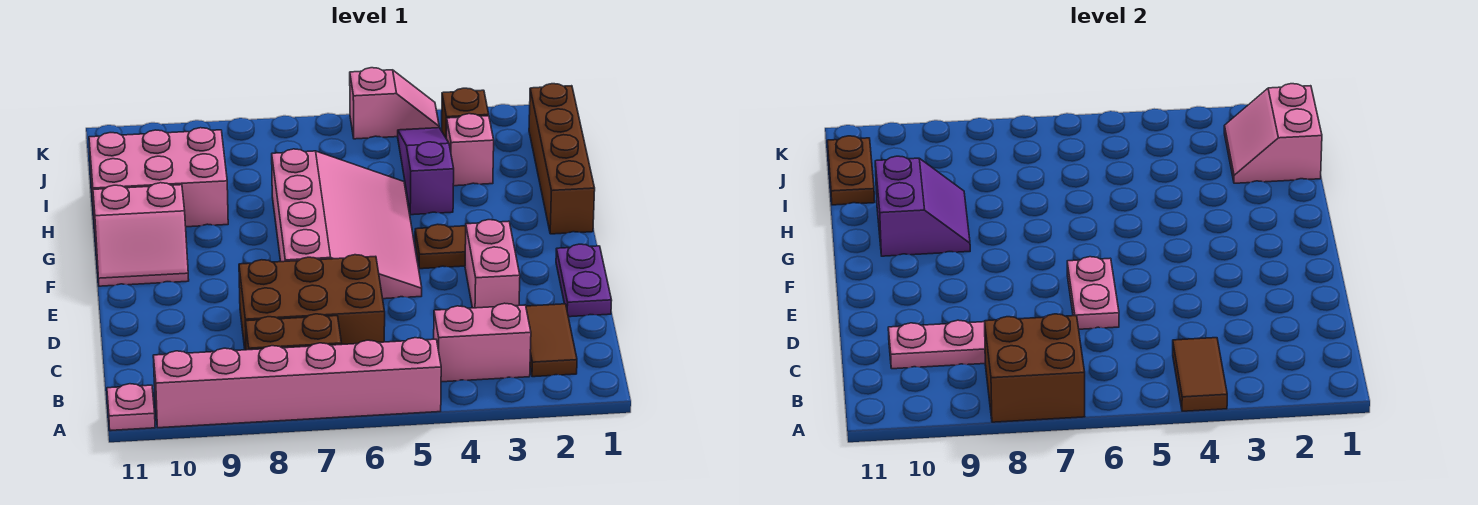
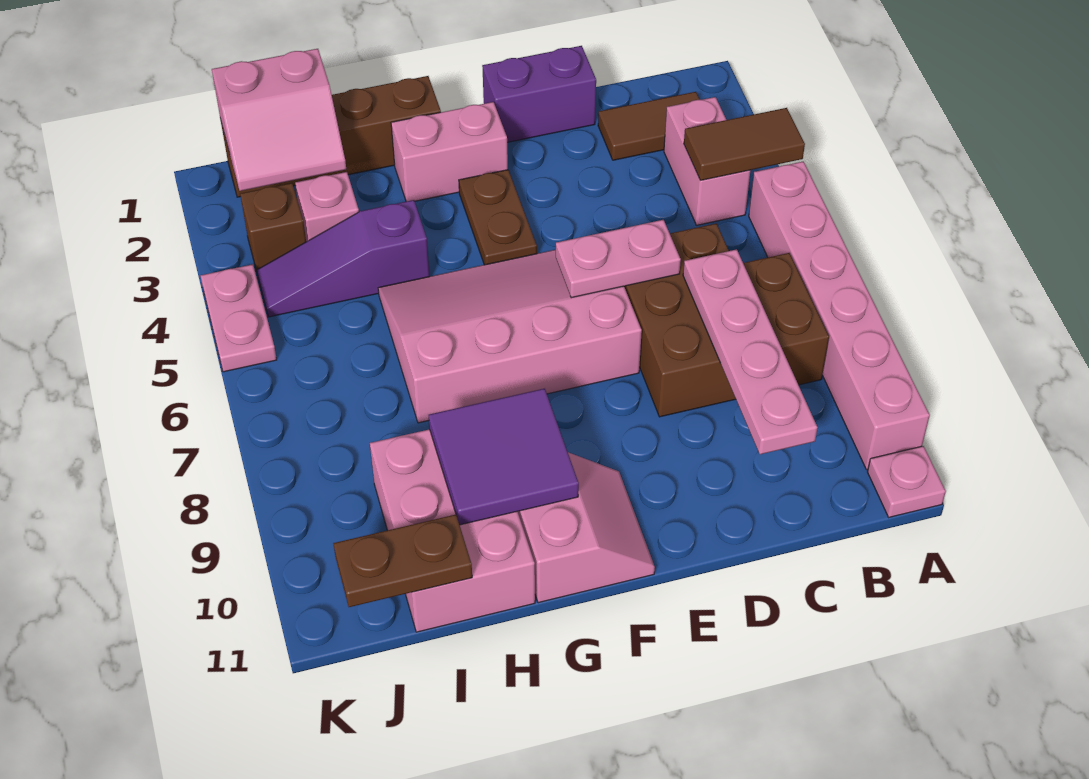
brown brick A7:B8 level 2 -> none
purple plate D1:E1 level 1 -> purple brick D1:E1 level 1
pink brick D3:E3 level 1 -> pink brick F2:G2 level 1
purple slope G9:H10 level 2 top 10 -> purple tile G9:H10 level 2
pink slope K4:K5 level 1 top 5 -> pink plate K4:K5 level 1

